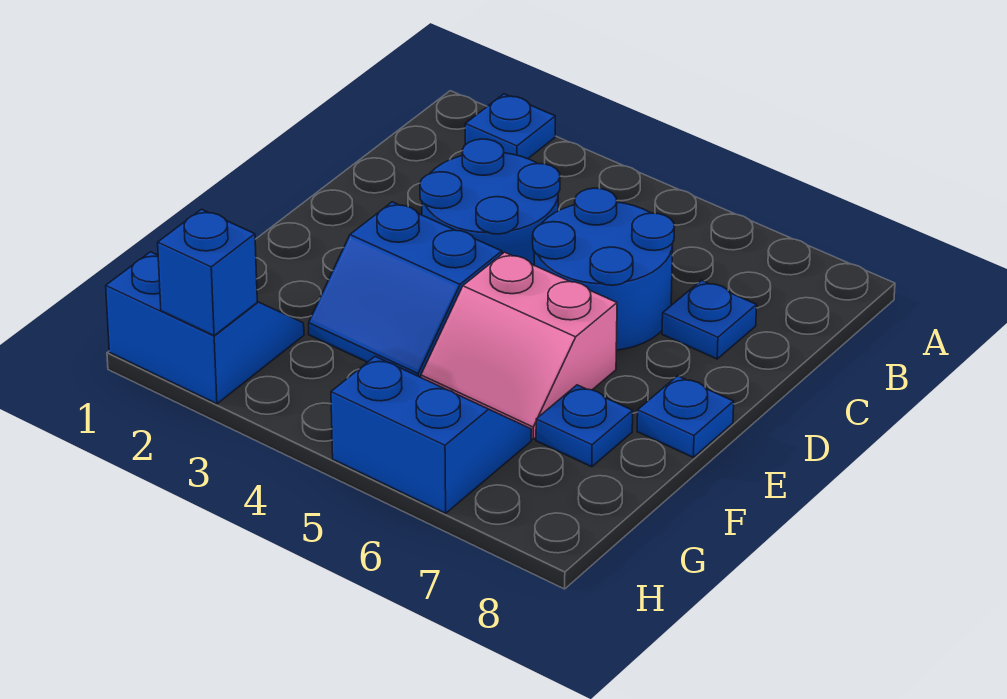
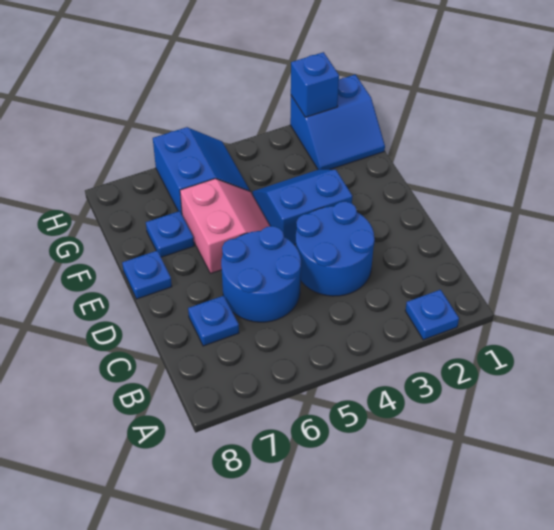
pink slope E5:F6 level 1 top E -> pink slope E5:F6 level 1 top 6
blue slope G5:H6 level 1 top H -> blue slope G5:H6 level 1 top 6

